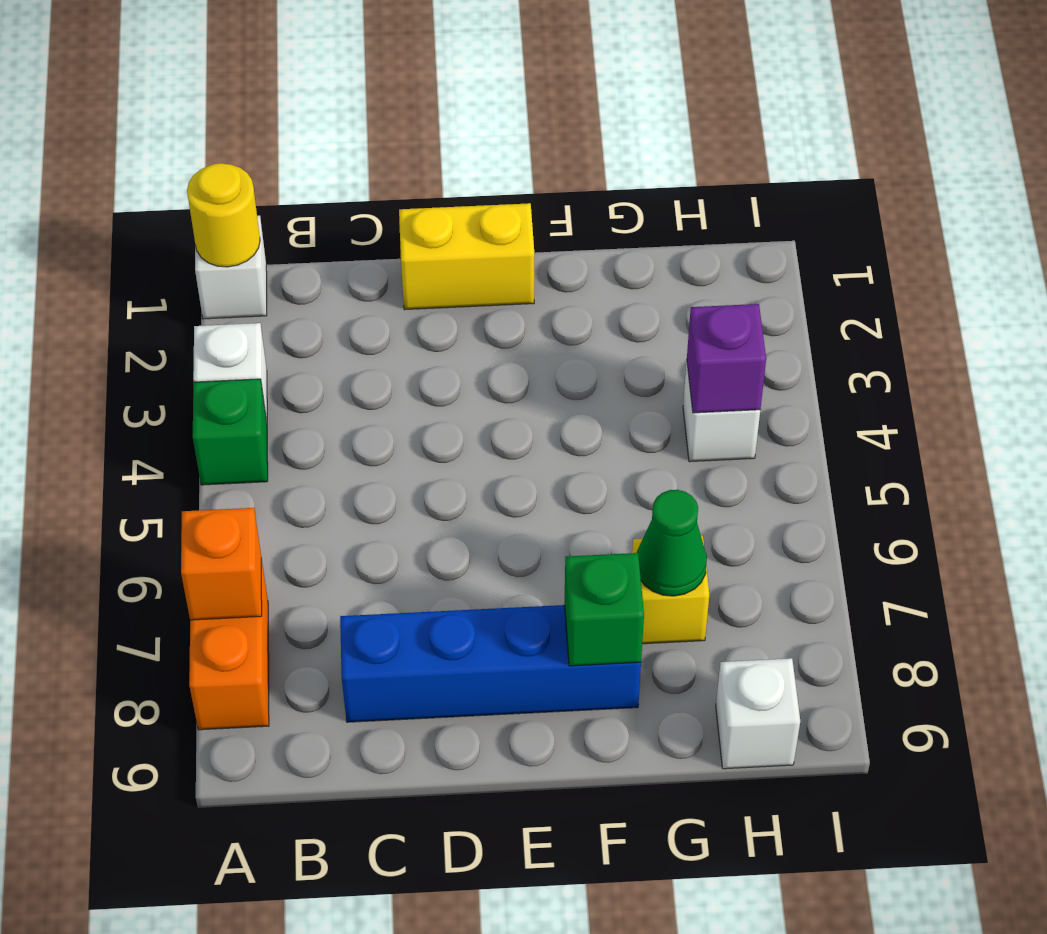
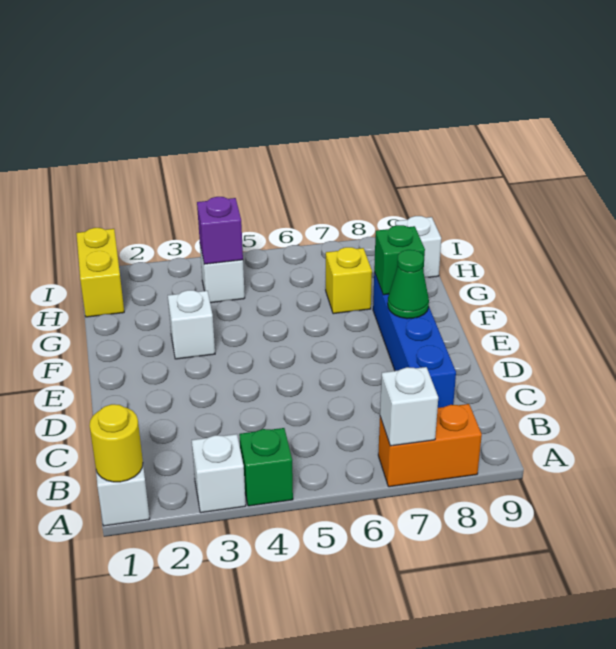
orange brick A7 level 2 -> white brick A7 level 2
yellow brick D1:E1 level 1 -> yellow brick H1:I1 level 1
none -> white brick F3 level 1
green cone G7 level 2 -> green cone E8 level 2

